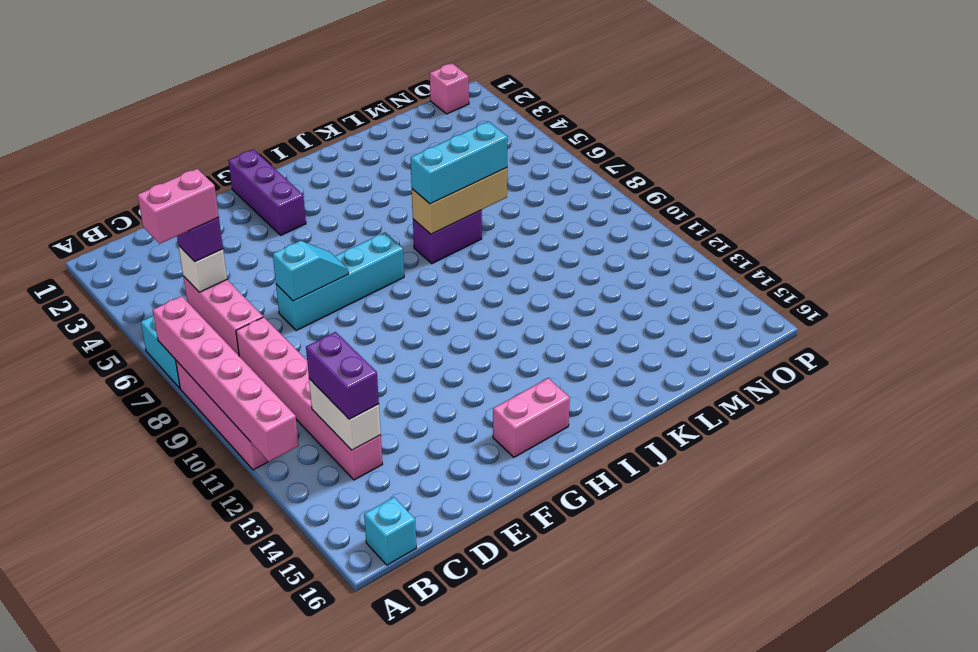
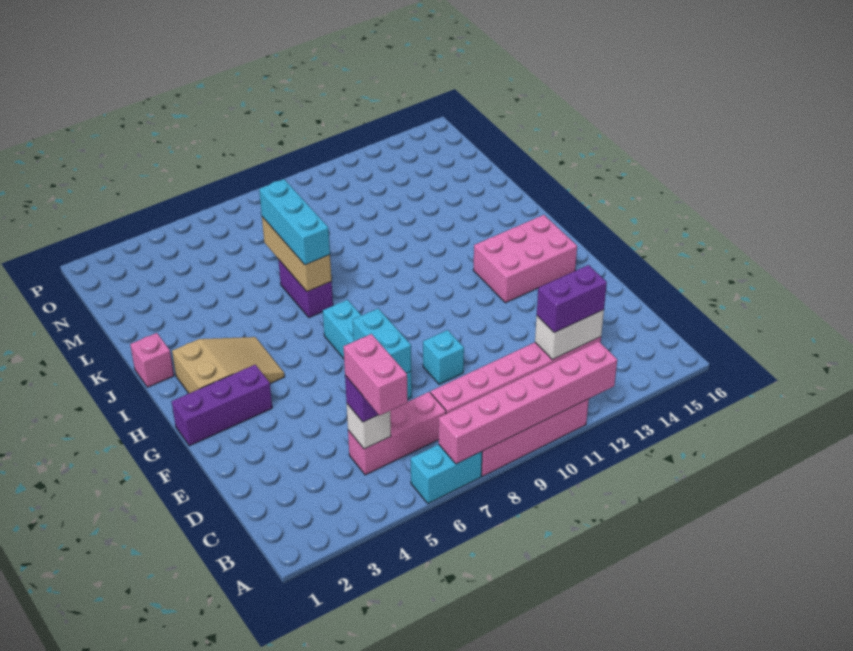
cyan brick B16 level 1 -> cyan brick E9 level 1
cyan slope E7:F7 level 2 top E -> cyan brick E7:F7 level 2
pink brick G15:H15 level 1 -> pink brick G13:H15 level 1
none -> tan slope H2:I4 level 1 top 2
pink brick O1 level 1 -> pink brick J1 level 1

